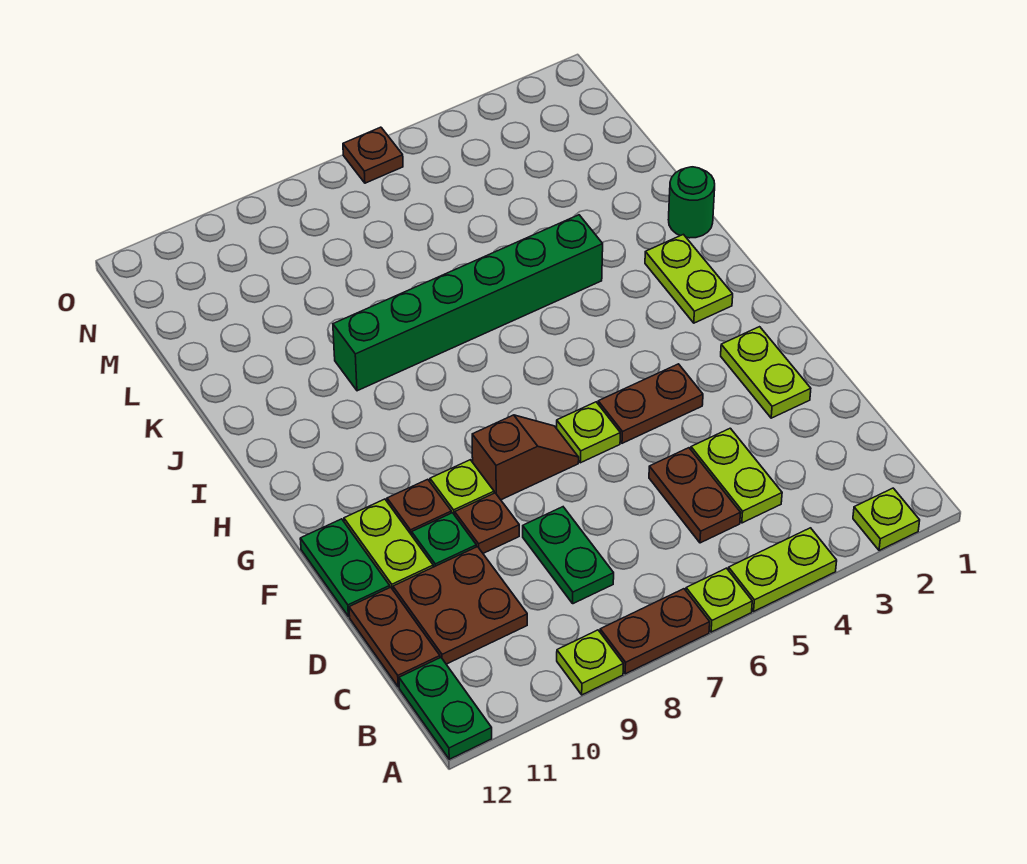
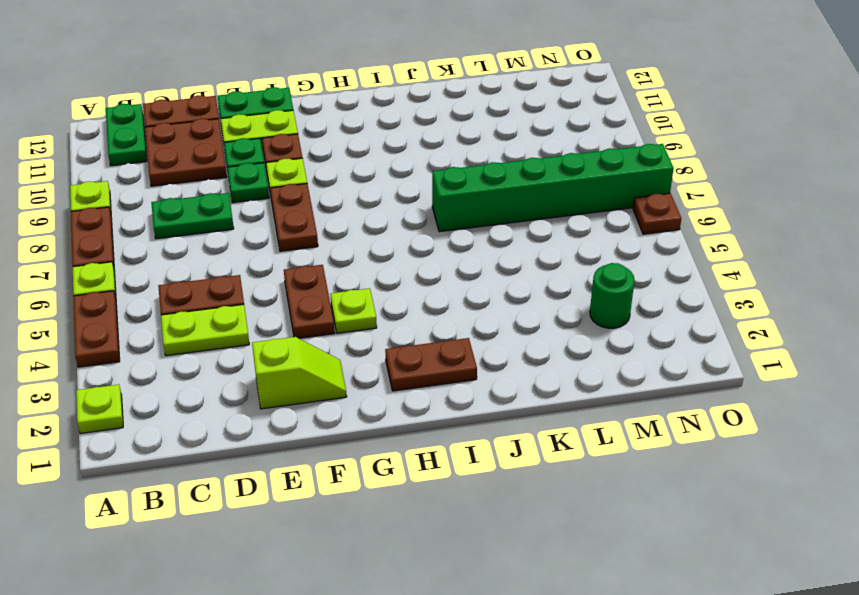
lime plate A4:A5 level 1 -> brown plate A4:A5 level 1
green plate A12:B12 level 1 -> green plate B11:B12 level 1
lime plate E2:F2 level 1 -> lime slope E2:F2 level 1 top E
brown plate E9 level 1 -> green plate E9 level 1
lime plate F6 level 1 -> lime plate G4 level 1
brown slope F7:F8 level 1 top 8 -> brown plate F7:F8 level 1
lime plate H2:I2 level 1 -> brown plate H2:I2 level 1
green round brick J1 level 1 -> green round brick M3 level 1
green brick J4:J9 level 1 -> green brick J7:O7 level 1

